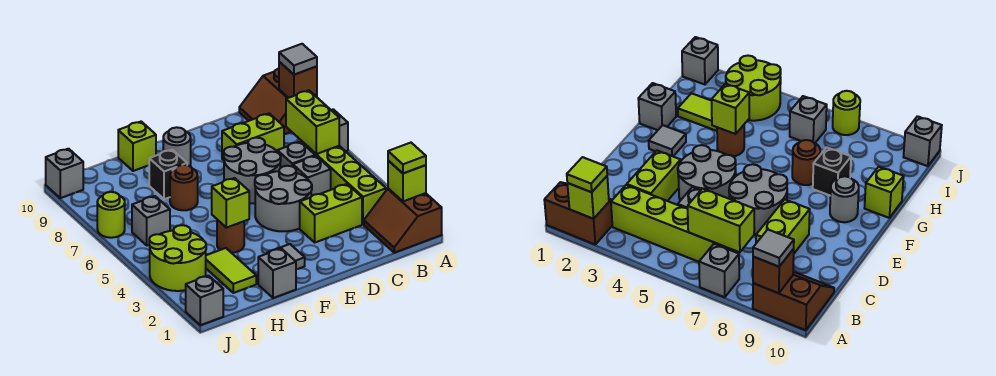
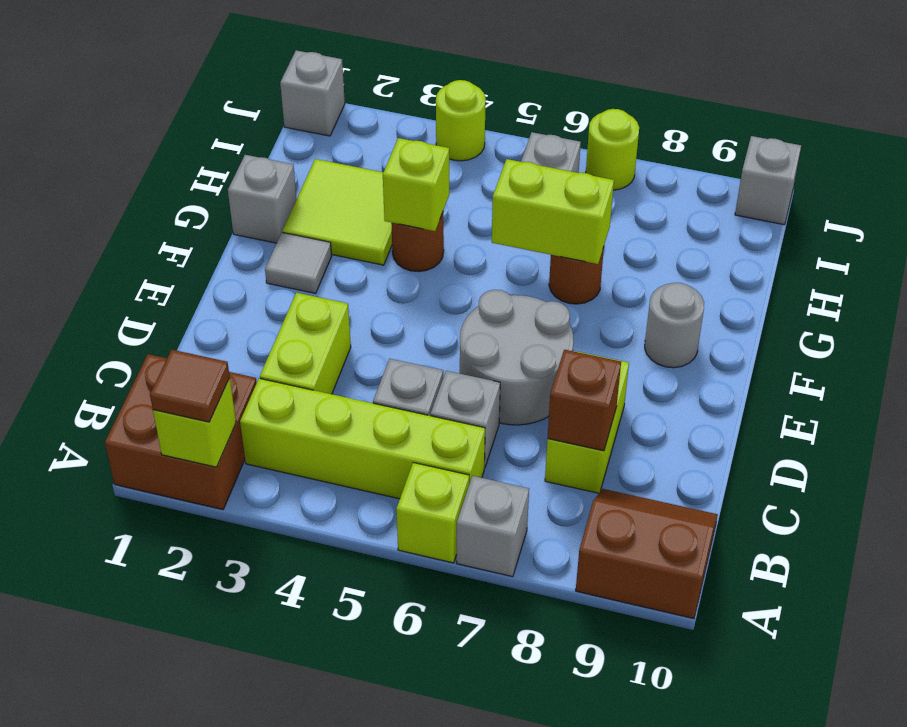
brown slope A1:B2 level 1 top A -> brown brick A1:B2 level 1
lime tile A2 level 3 -> brown tile A2 level 3
brown brick A9 level 2 -> brown brick C8 level 2
grey tile A9 level 3 -> none
lime brick B6:B7 level 2 -> lime brick G6:G7 level 2
grey round brick D4:E5 level 1 -> none
black brick G8 level 1 -> none
lime brick G10 level 1 -> lime brick A6 level 1
lime tile H2:H3 level 1 -> lime tile G2:H3 level 1
lime round brick I3:J4 level 1 -> lime round brick J4 level 1

